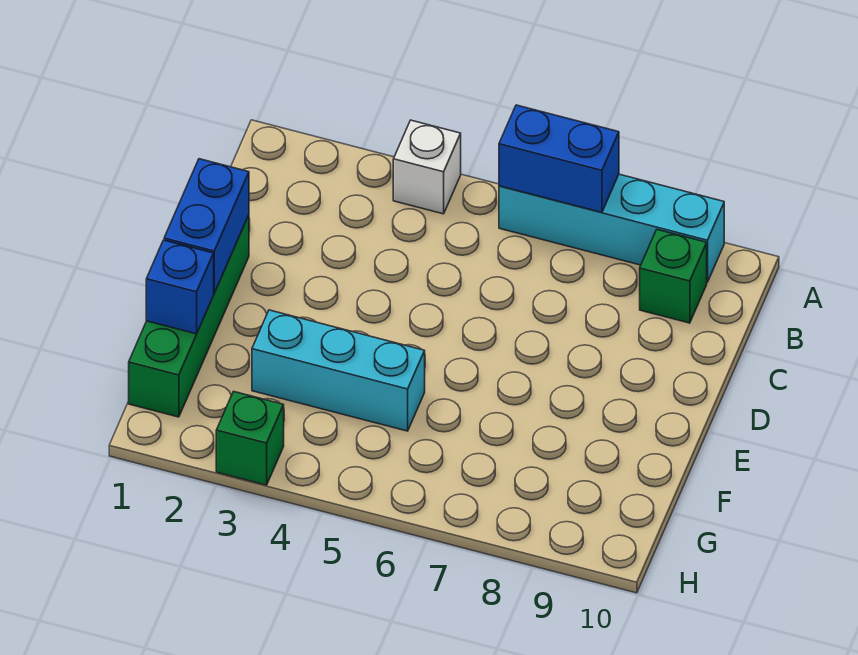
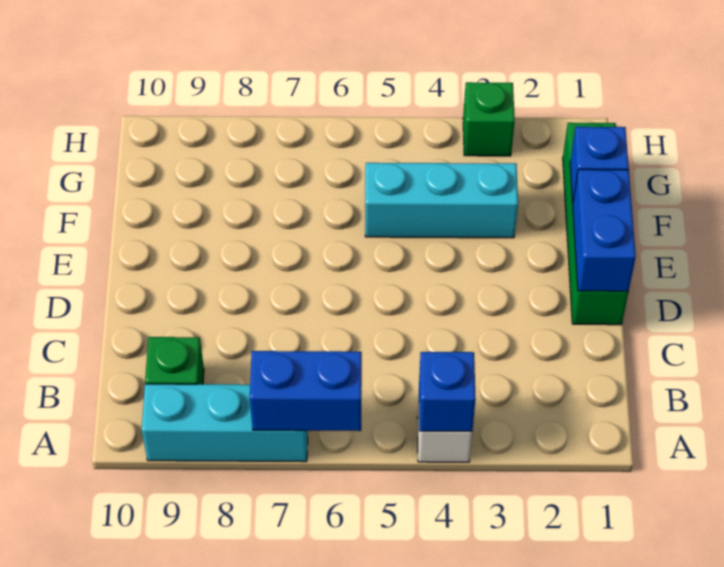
none -> blue brick A4 level 2
cyan brick A6:A9 level 1 -> cyan brick A7:A9 level 1

